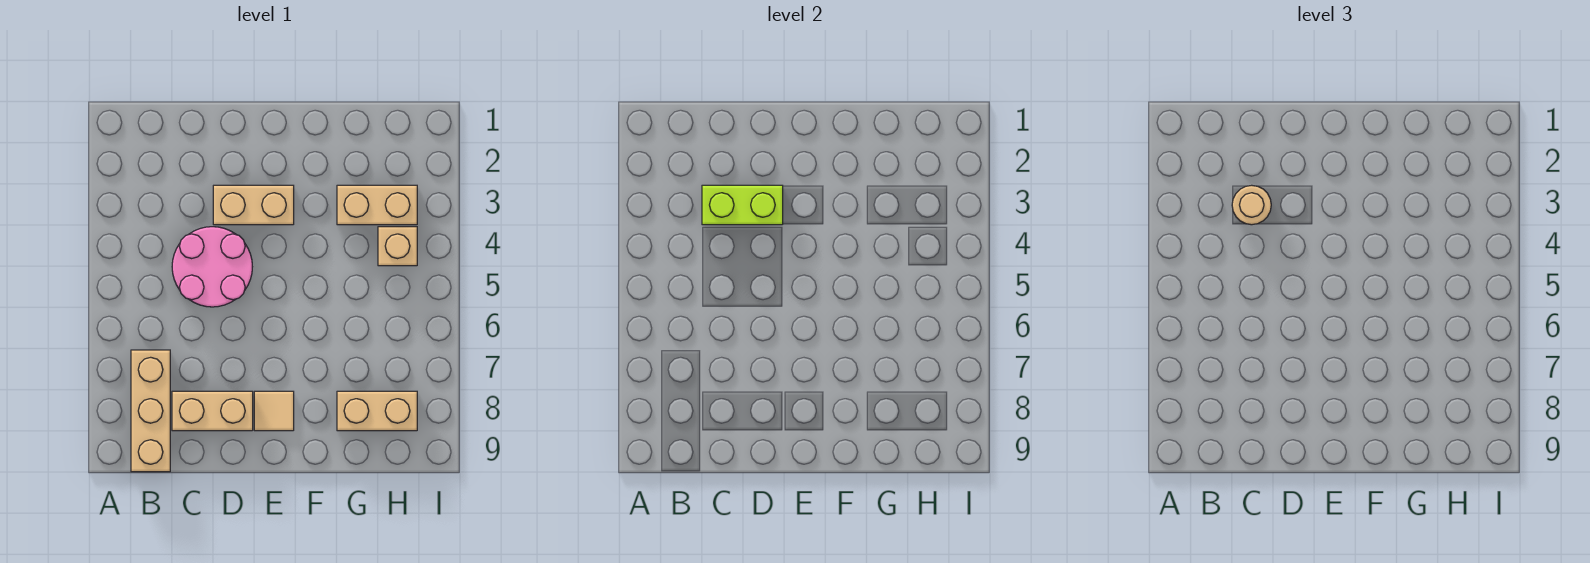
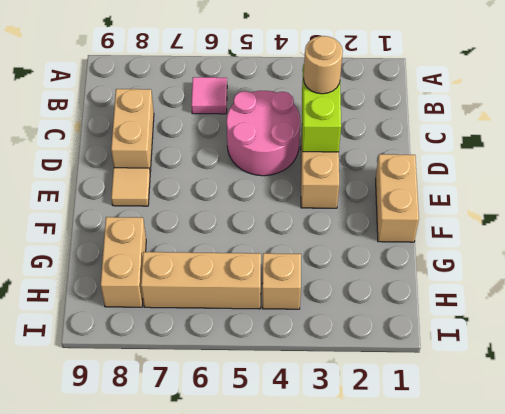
none -> pink tile B6 level 1
tan brick B7:B9 level 1 -> tan brick H5:H7 level 1
tan brick G3:H3 level 1 -> tan brick E1:F1 level 1

